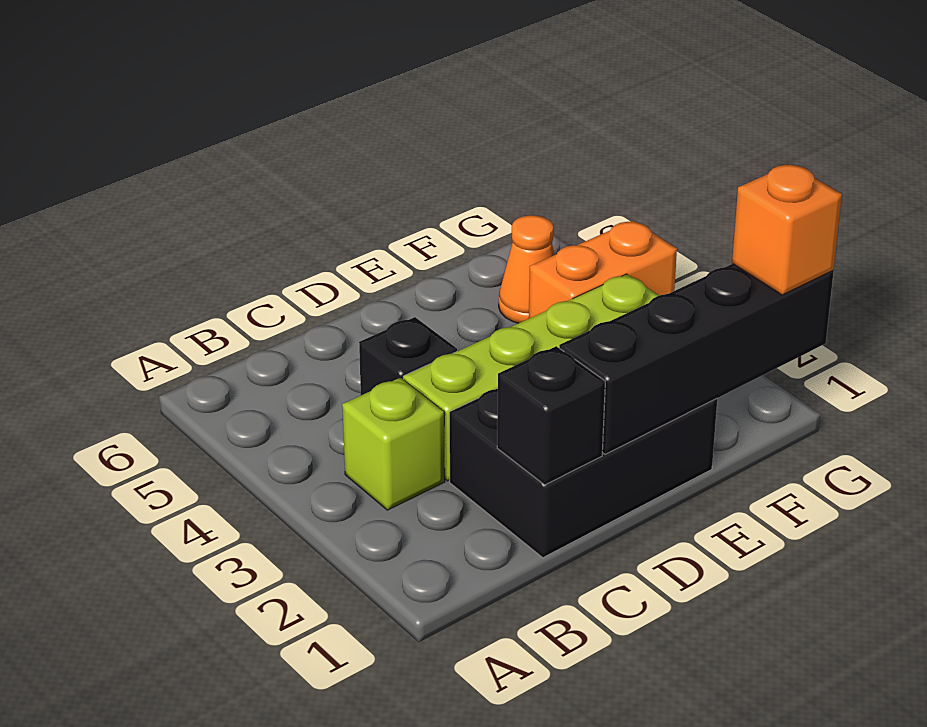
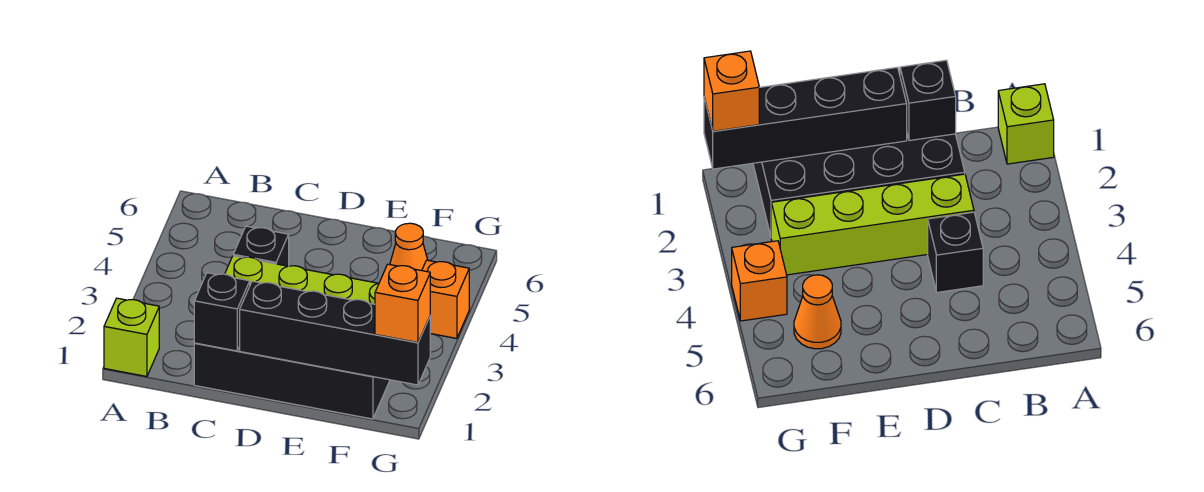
lime brick B3 level 1 -> lime brick A1 level 1
black brick C1:E2 level 1 -> black brick C1:F2 level 1
orange brick F4:G4 level 1 -> orange brick G4 level 1

